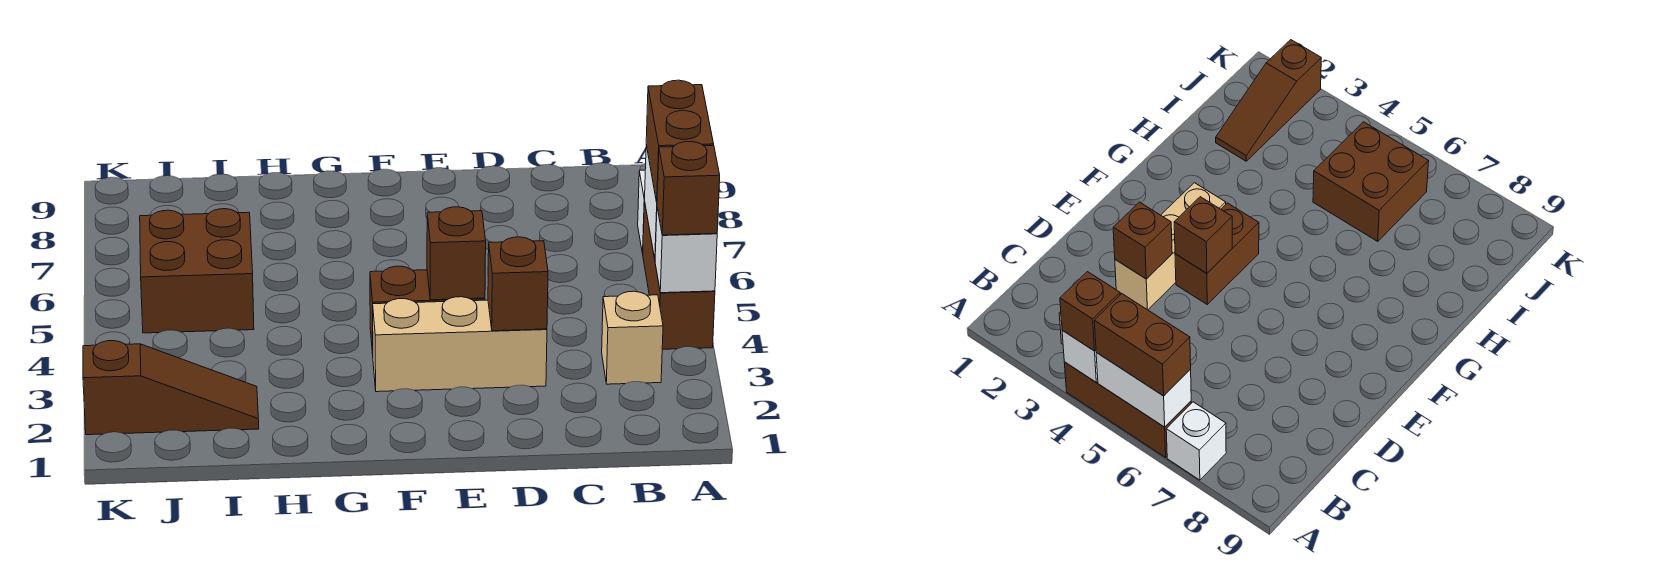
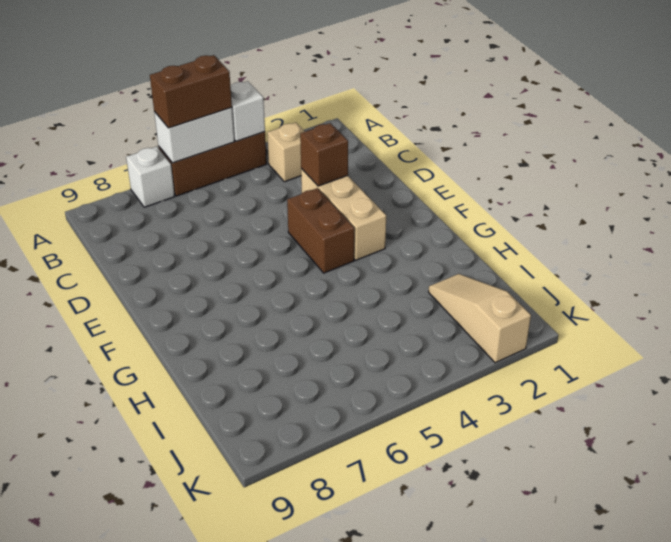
brown brick A4 level 3 -> none
brown brick E4 level 2 -> none
brown slope I2:K2 level 1 top K -> tan slope I2:K2 level 1 top K
brown brick I5:J6 level 1 -> none

